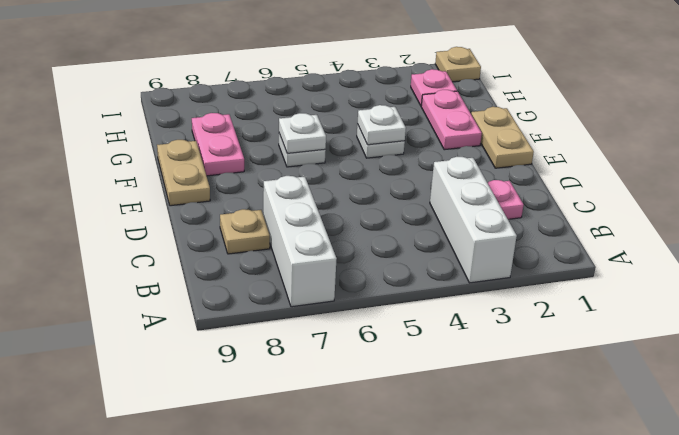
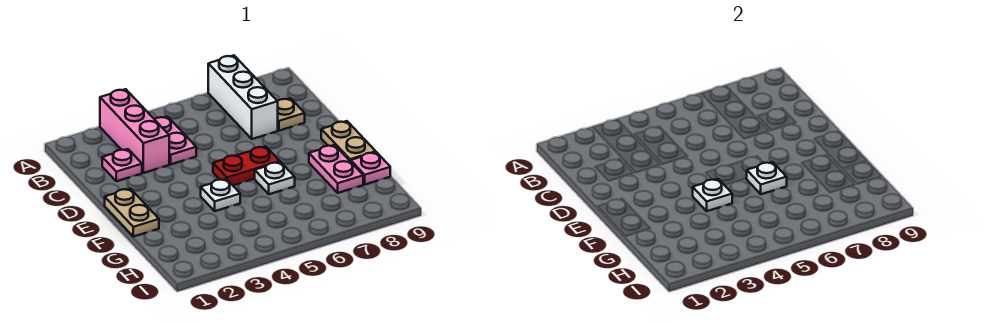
white brick A3:C3 level 1 -> pink brick A3:C3 level 1
none -> red plate E5:E6 level 1
pink plate F2:G2 level 1 -> pink plate B4:C4 level 1
pink plate H2 level 1 -> pink plate G9 level 1
tan plate I1 level 1 -> none

